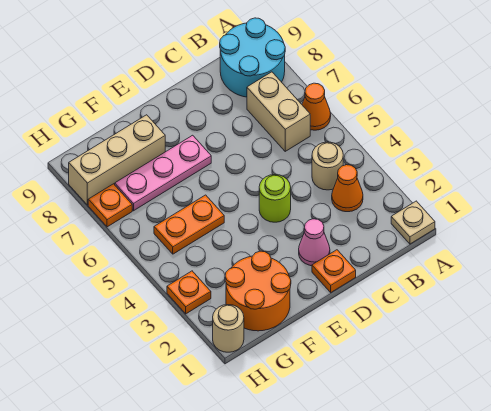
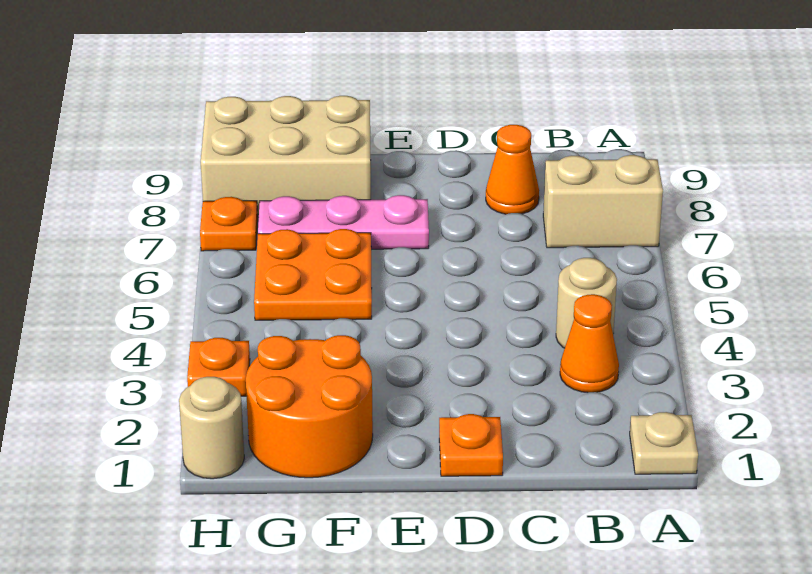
orange cone A6 level 1 -> orange cone C8 level 1
cyan round brick A8:B9 level 1 -> none
tan brick B6:B7 level 1 -> tan brick A7:B7 level 1
pink cone D2 level 1 -> none
lime round brick D4 level 1 -> none
orange plate F5:G5 level 1 -> orange plate F5:G6 level 1
tan brick F8:H8 level 1 -> tan brick F8:H9 level 1

